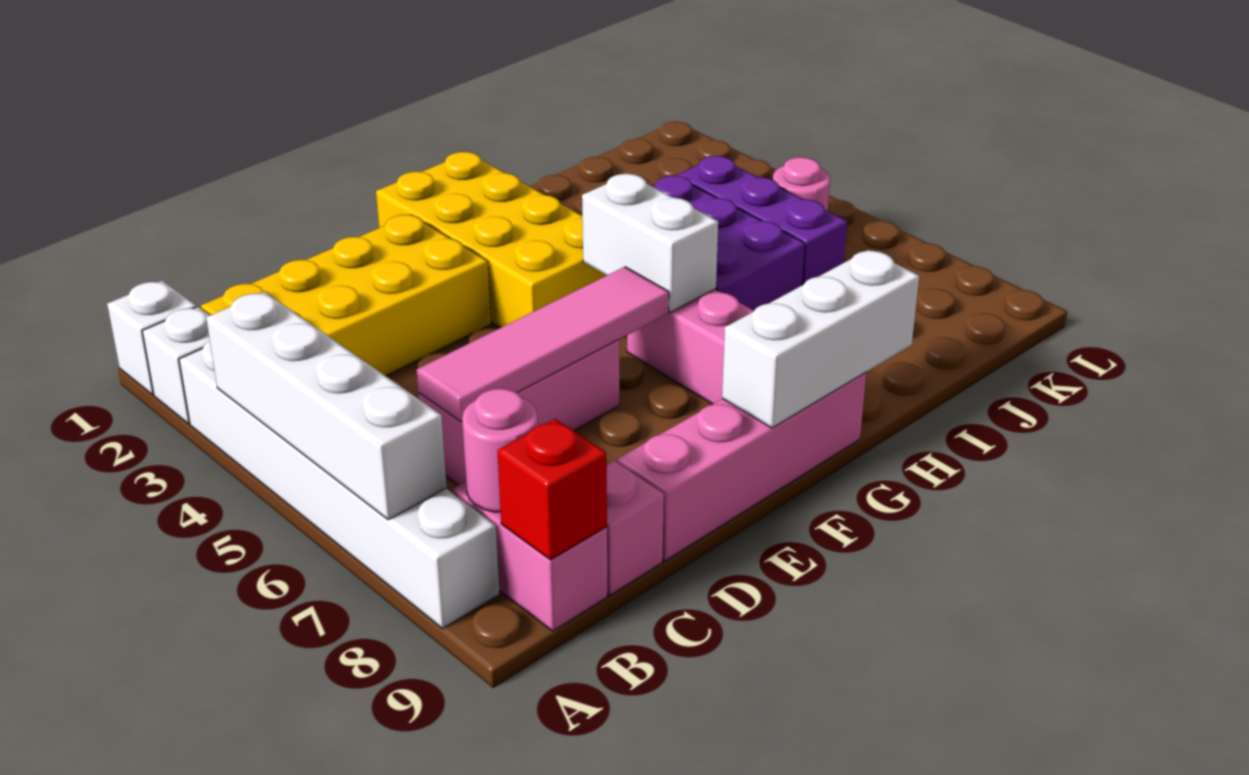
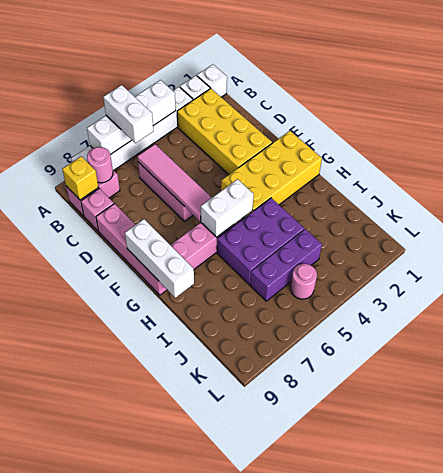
none -> white brick A6:B6 level 3
red brick B9 level 2 -> yellow brick B9 level 2

